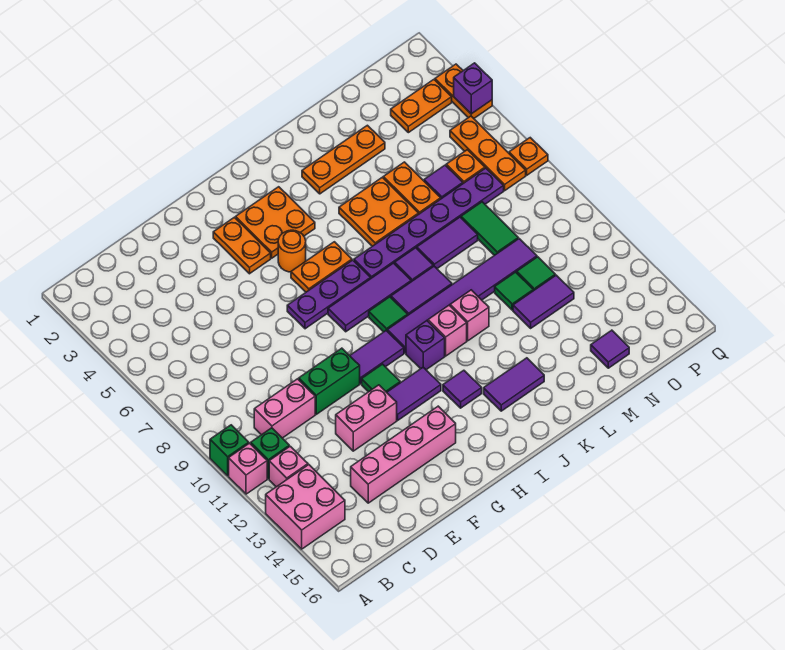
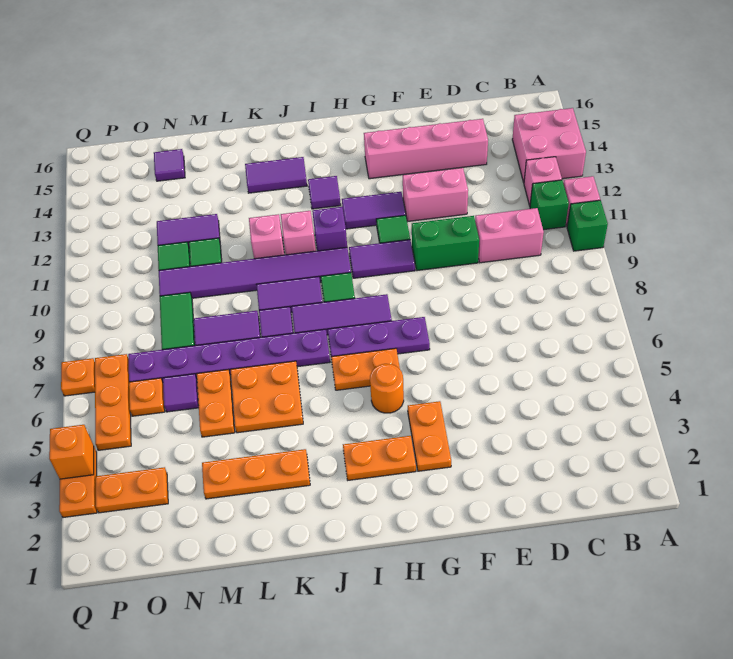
orange plate H3:I4 level 1 -> orange plate H3:I3 level 1
purple brick Q4 level 2 -> orange brick Q4 level 2

